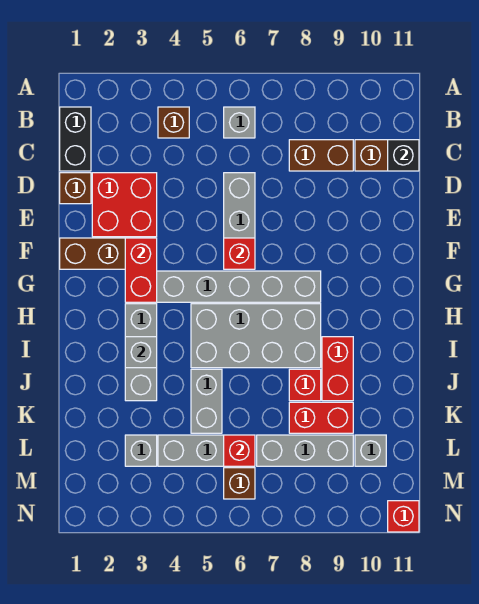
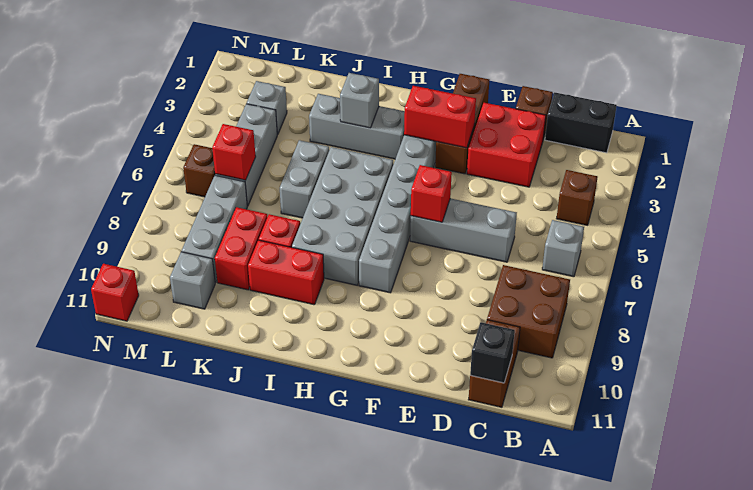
brown brick C8:C9 level 1 -> brown brick B8:C9 level 1
grey brick J5:K5 level 1 -> grey brick J5:J6 level 1

